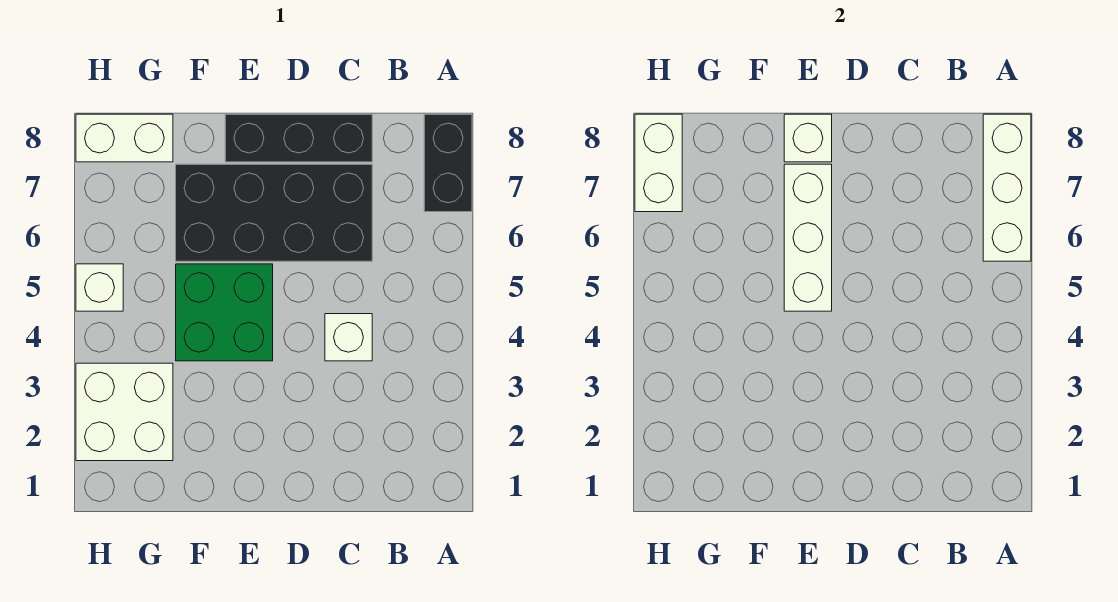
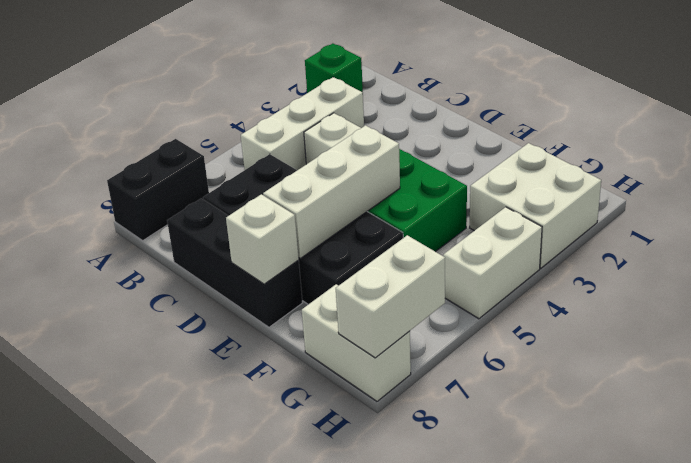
none -> green brick A2 level 1
white brick A6:A8 level 2 -> white brick B3:B5 level 1
white brick H5 level 1 -> white brick H4:H5 level 1

